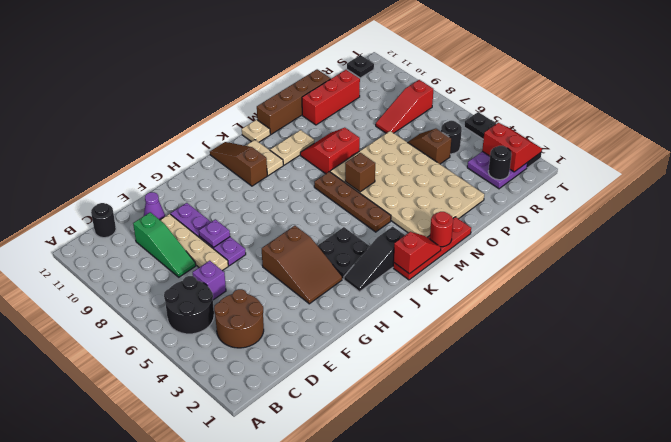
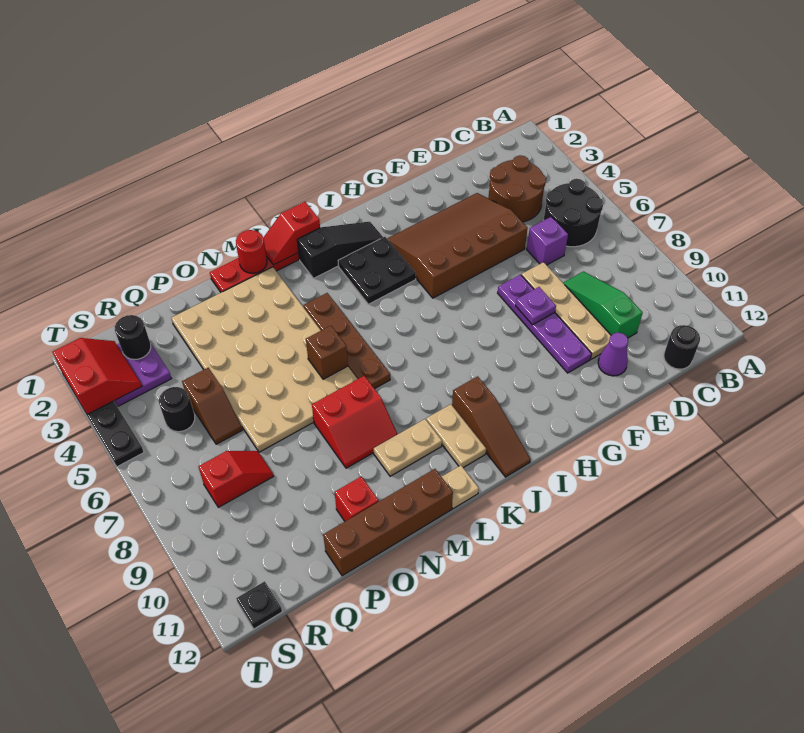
brown slope G3:H5 level 1 top 5 -> brown slope E3:H5 level 1 top 5
red brick O11:Q11 level 1 -> red brick O11 level 1
red slope Q8:S8 level 1 top S -> red slope Q8:R8 level 1 top R
red slope S2:T3 level 2 top S -> red slope S2:T3 level 2 top T

